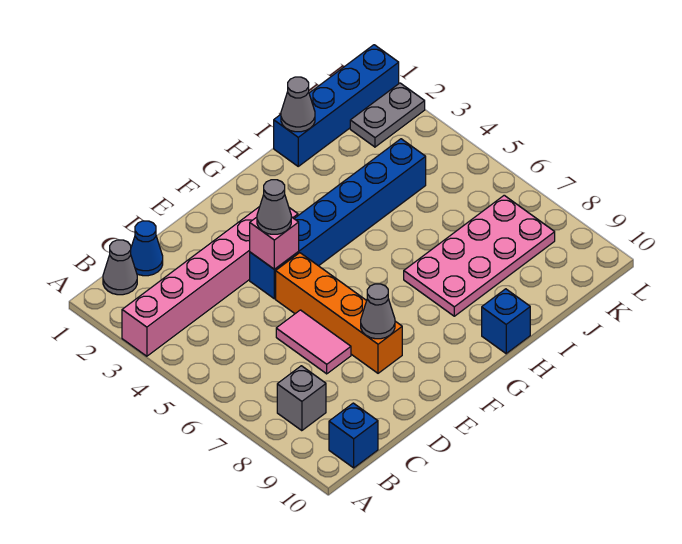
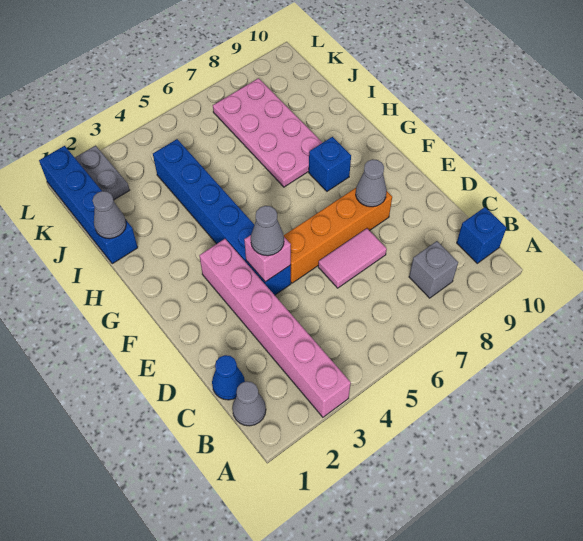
blue brick H10 level 1 -> blue brick G8 level 1

